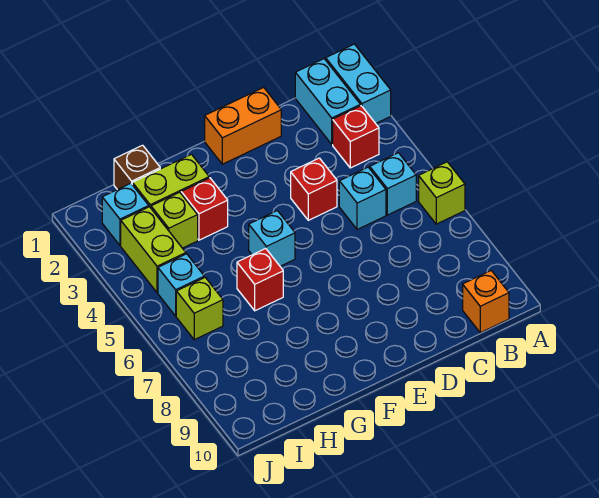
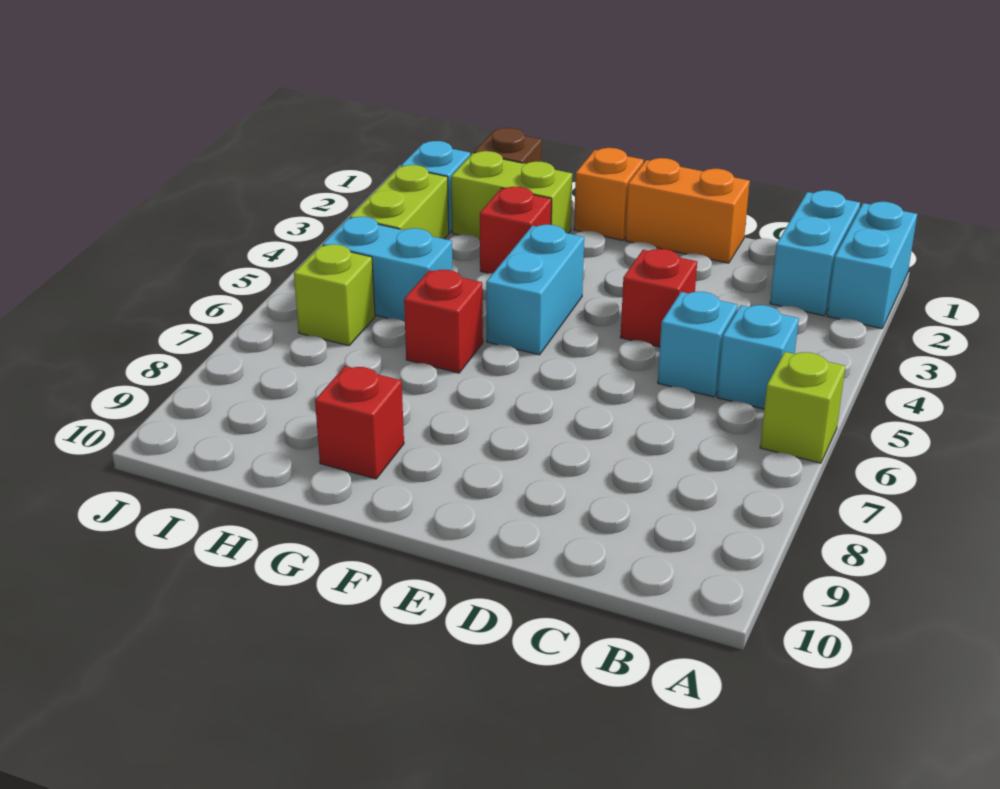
red brick B3 level 1 -> red brick G9 level 1
orange brick B10 level 1 -> orange brick F1 level 1
cyan brick F5 level 1 -> cyan brick F4:F5 level 1
lime brick H3 level 1 -> none
cyan brick I5 level 1 -> cyan brick H5:I5 level 1

